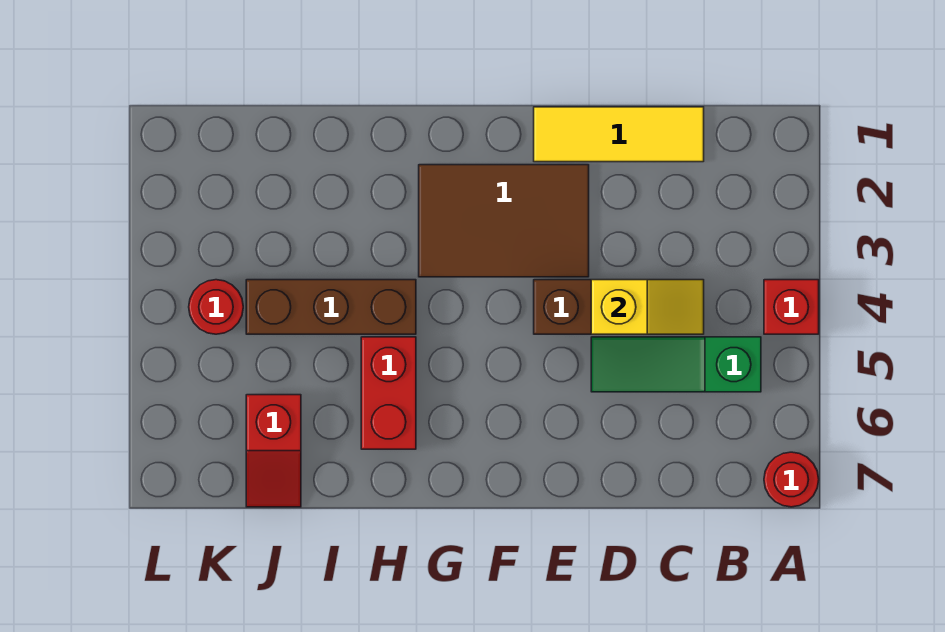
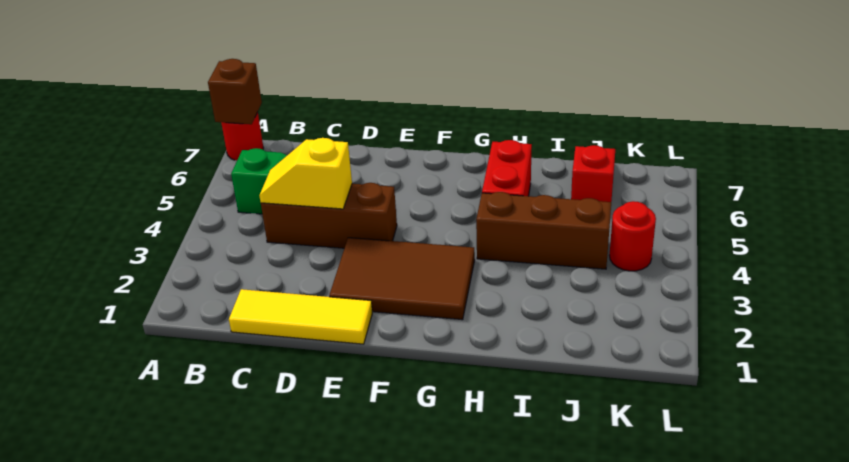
red brick A4 level 1 -> none
none -> brown brick A7 level 2

